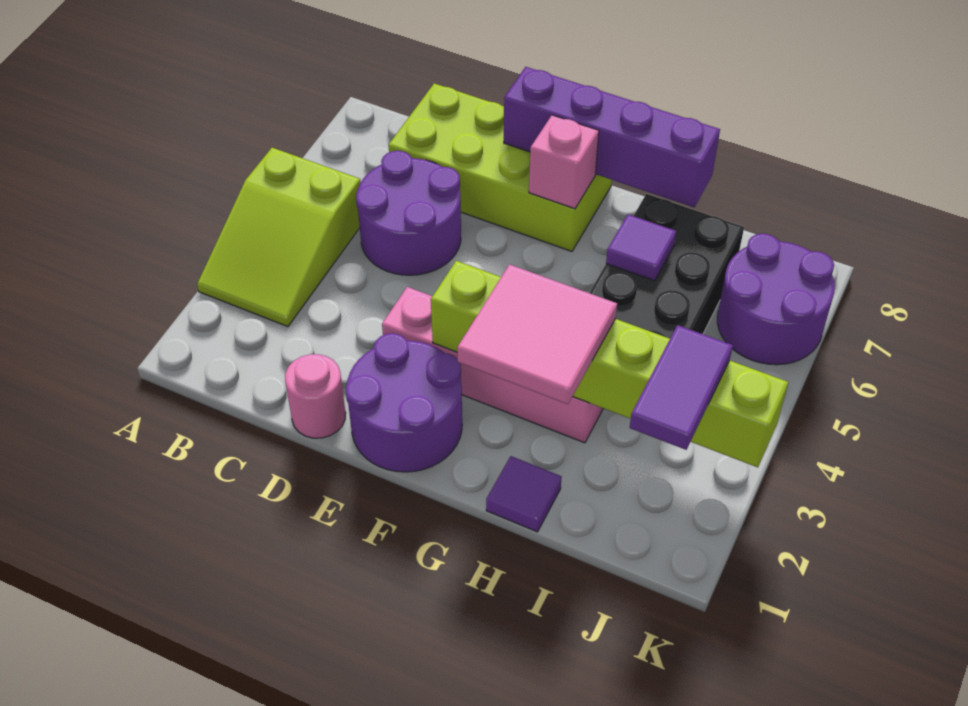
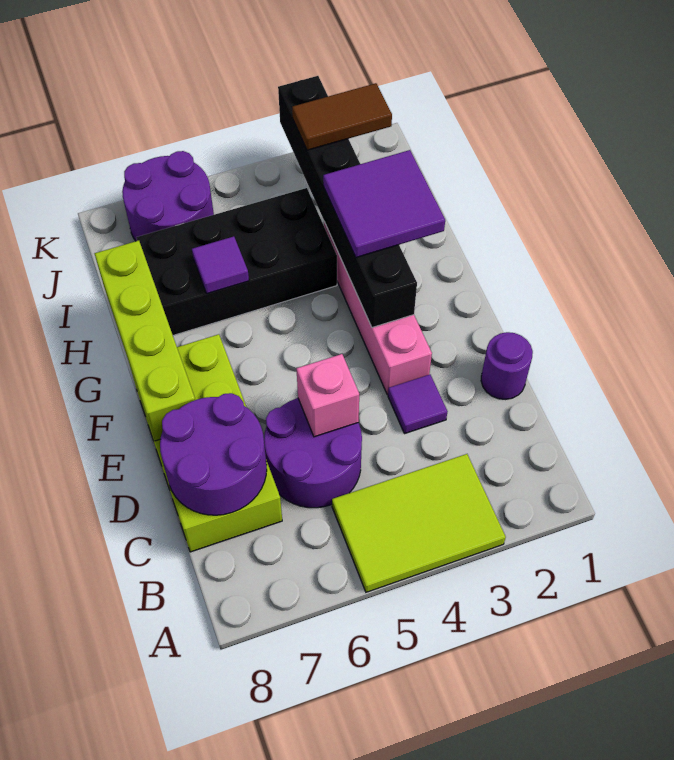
lime slope A3:B5 level 1 top 5 -> lime tile A3:B5 level 1
pink round brick D1 level 1 -> purple round brick D1 level 1
purple round brick E1:F2 level 1 -> purple round brick C7:D8 level 2
purple brick E8:H8 level 2 -> lime brick E8:H8 level 2
lime brick F3:K3 level 2 -> black brick F3:K3 level 2
pink brick F7 level 2 -> pink brick D5 level 2
pink tile G2:H3 level 3 -> purple tile G2:H3 level 3
purple tile H1 level 1 -> purple tile D3 level 1
purple tile J2:J3 level 3 -> brown tile J2:J3 level 3

